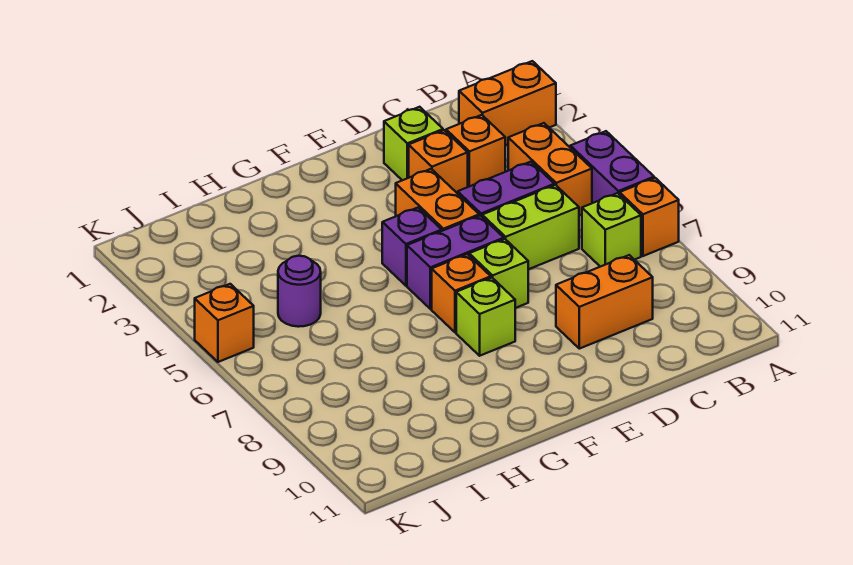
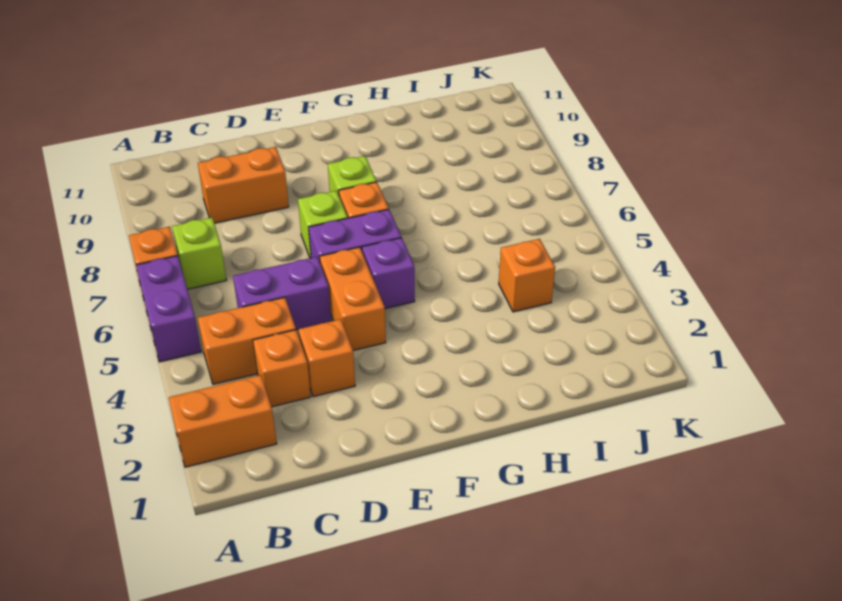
orange brick B4:B5 level 1 -> orange brick B4:C4 level 1
lime brick C6:D6 level 1 -> none
lime brick D2 level 1 -> none
purple round brick I5 level 1 -> none
orange brick K5 level 1 -> orange brick I4 level 1

